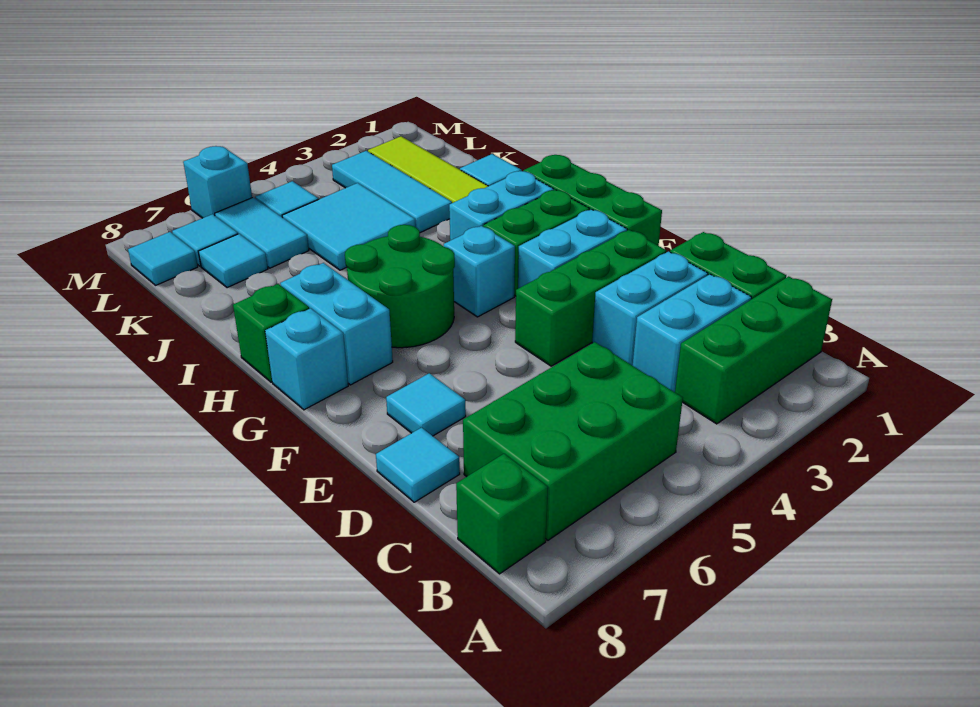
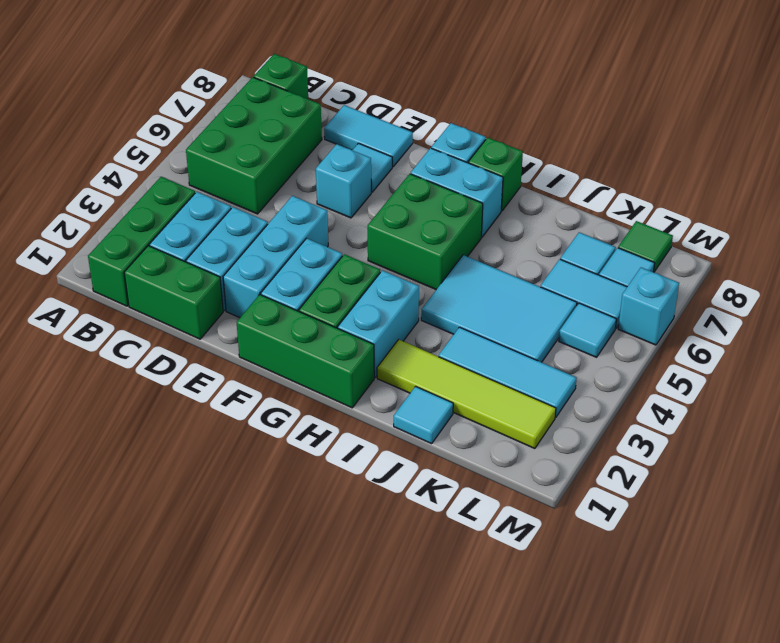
cyan tile D8 level 1 -> cyan tile D8:E8 level 1
green brick E2:E4 level 1 -> cyan brick E2:E4 level 1
cyan brick G4 level 1 -> cyan brick E6 level 1
green round brick G5:H6 level 1 -> green brick G5:H6 level 1
cyan tile J4:K5 level 1 -> cyan tile I4:K5 level 1
cyan tile L8 level 1 -> green tile L8 level 1

